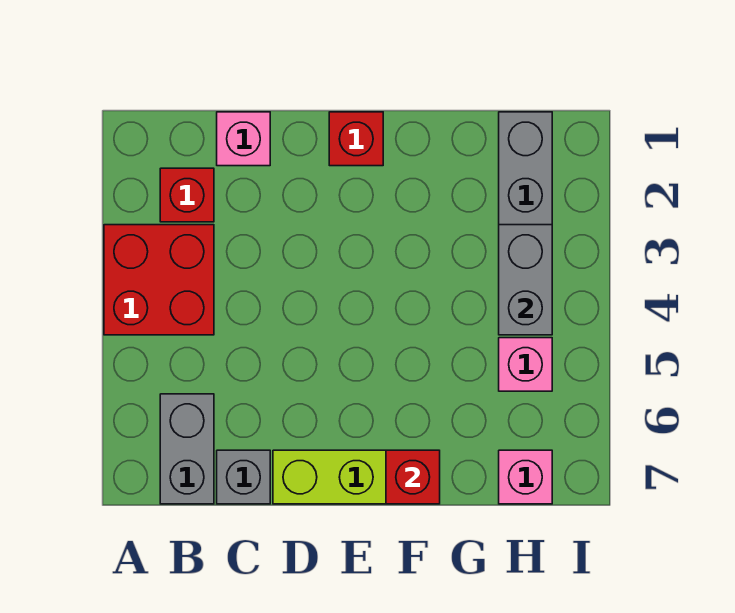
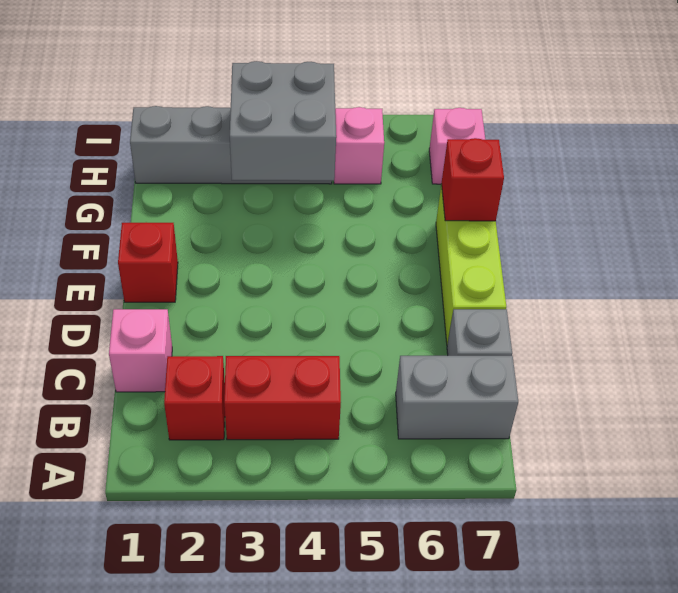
red brick A3:B4 level 1 -> red brick B3:B4 level 1
grey brick H3:H4 level 2 -> grey brick G3:H4 level 2

